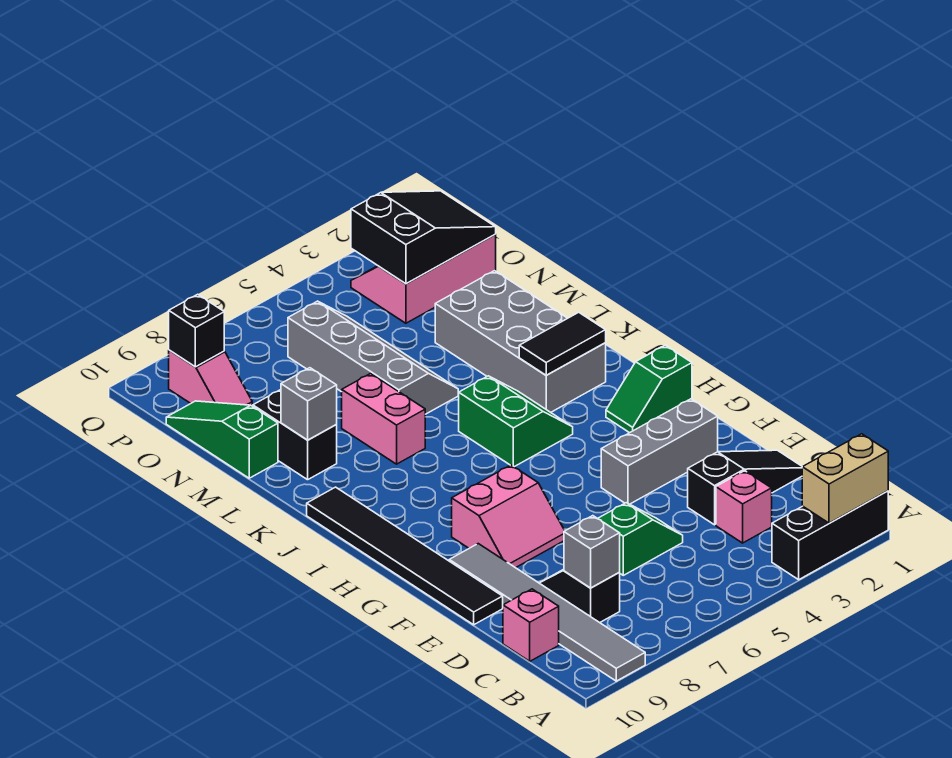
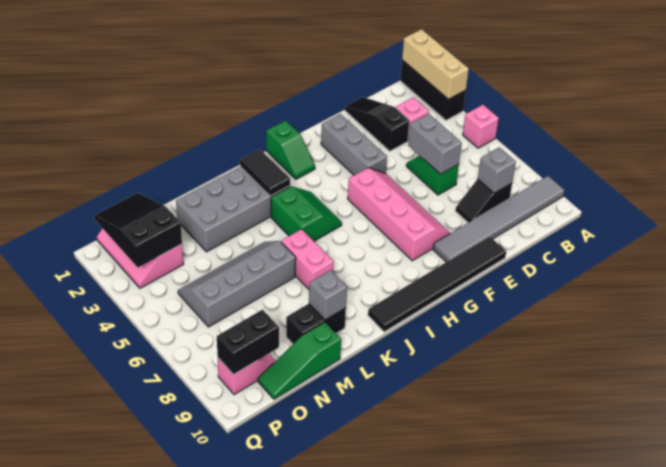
tan brick A1:A2 level 2 -> tan brick A1:A3 level 2
pink brick C10 level 1 -> pink brick A5 level 1
none -> grey brick D5:D6 level 2
pink slope F7:G8 level 1 top G -> pink slope F5:G8 level 1 top G
green slope I4:J5 level 1 top 5 -> green slope I4:J5 level 1 top J
pink brick K7:L7 level 1 -> pink brick K6:K7 level 1
black brick P9 level 2 -> black brick O9:P9 level 2

